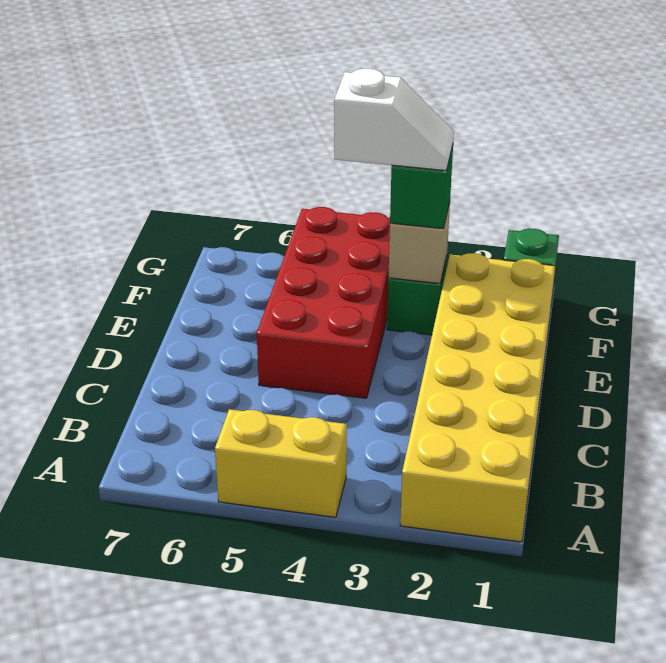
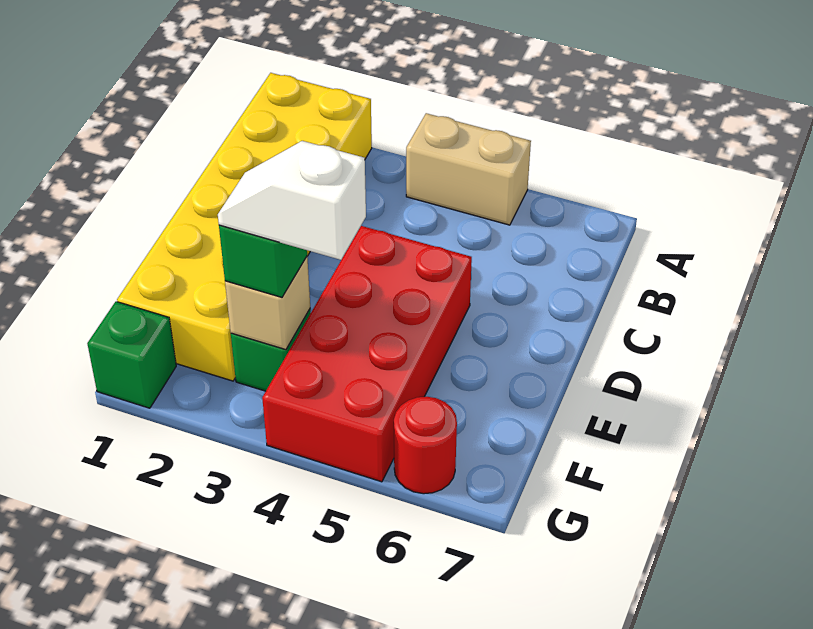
yellow brick A4:A5 level 1 -> tan brick A4:A5 level 1
none -> red round brick G6 level 1

